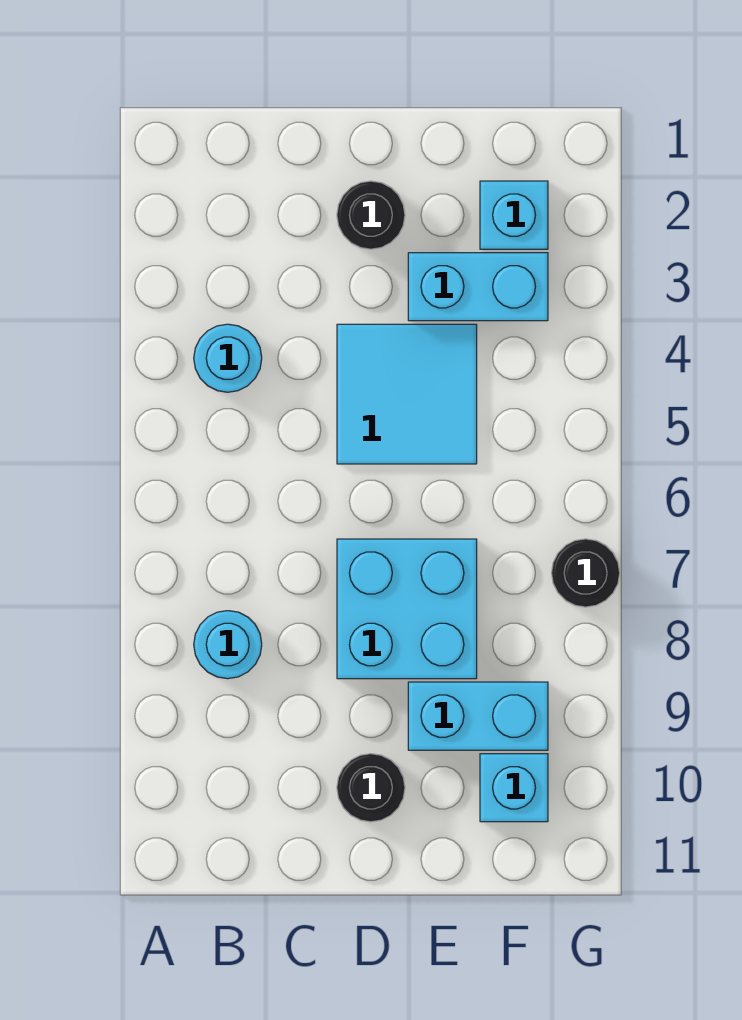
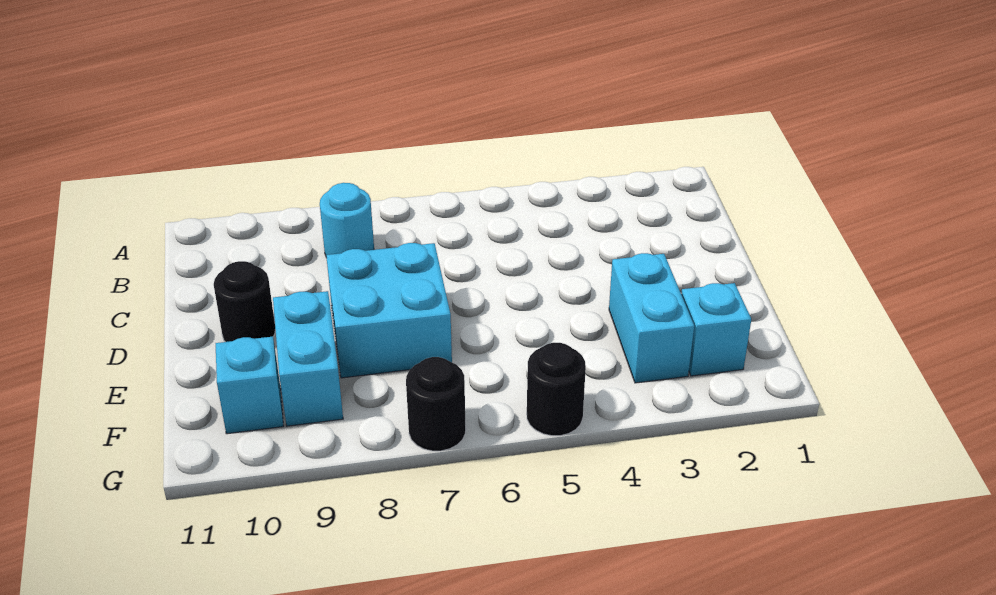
cyan round brick B4 level 1 -> none
black round brick D2 level 1 -> black round brick G5 level 1
cyan tile D4:E5 level 1 -> none

